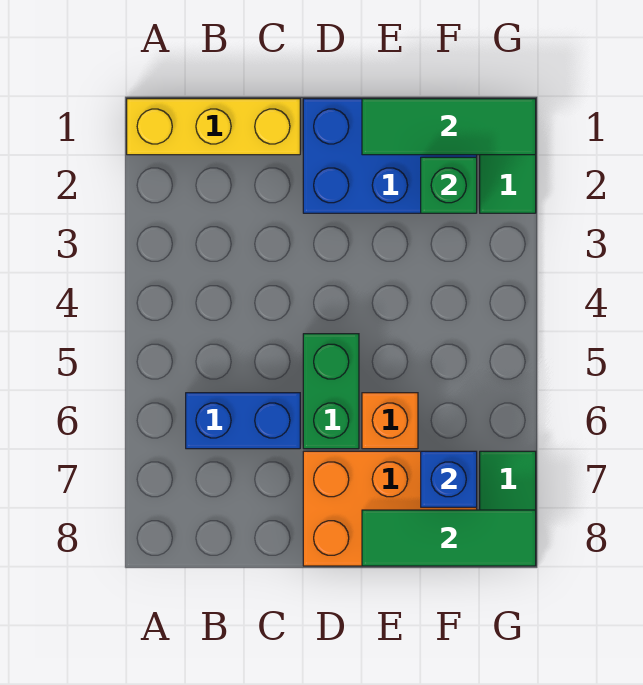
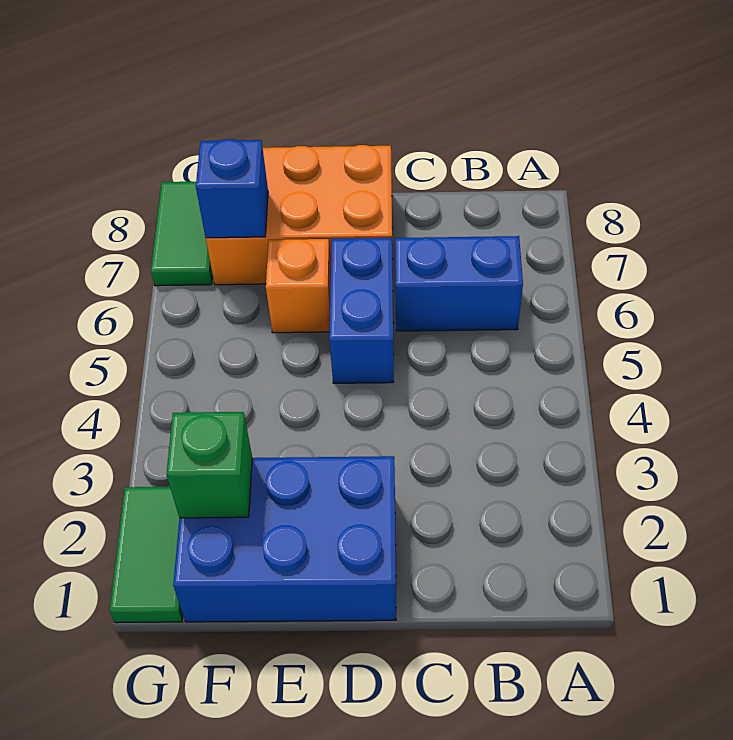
yellow brick A1:C1 level 1 -> none
green brick D5:D6 level 1 -> blue brick D5:D6 level 1
green tile E1:G1 level 2 -> none
green tile E8:G8 level 2 -> none

